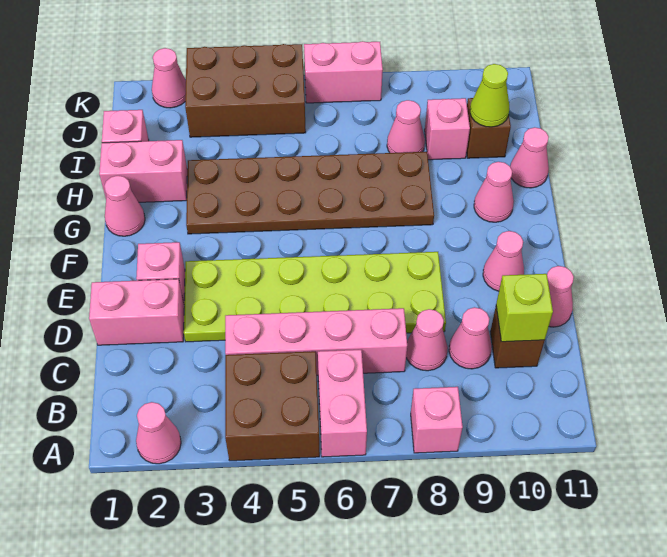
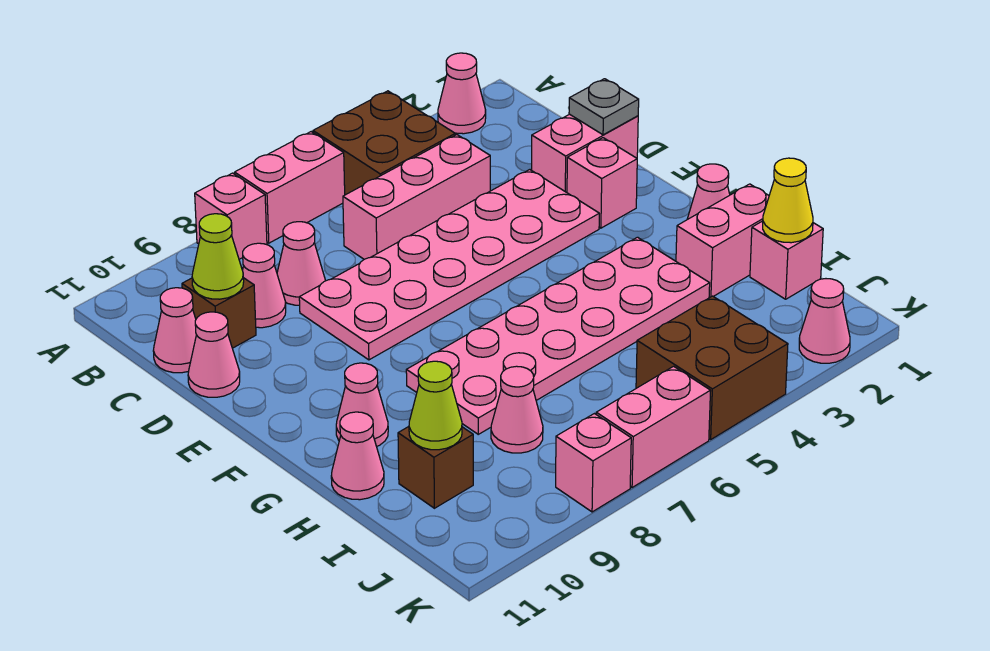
pink brick A6:B6 level 1 -> pink brick A6:A7 level 1
pink brick C4:C7 level 1 -> pink brick C4:C6 level 1
lime brick C10 level 2 -> lime cone C10 level 2
none -> grey plate D1 level 2
lime plate D3:E8 level 1 -> pink plate D3:E8 level 1
pink cone E10 level 1 -> pink cone C11 level 1
brown plate G3:H8 level 1 -> pink plate G3:H8 level 1
none -> yellow cone I1 level 2
pink brick I9 level 1 -> pink brick K8 level 1
brown brick J3:K5 level 1 -> brown brick J4:K5 level 1

